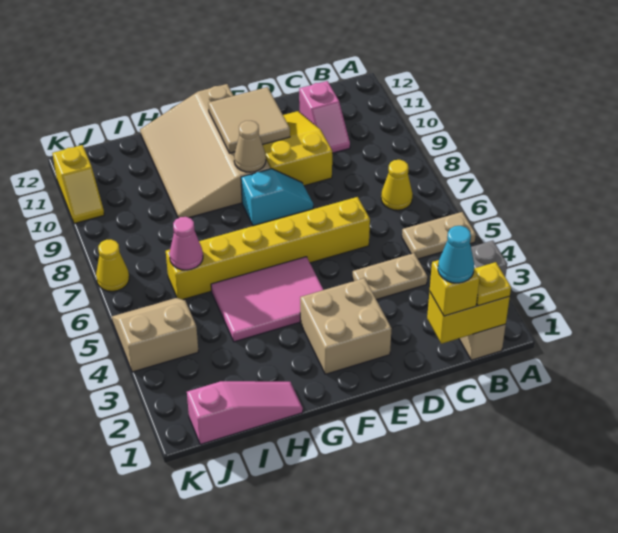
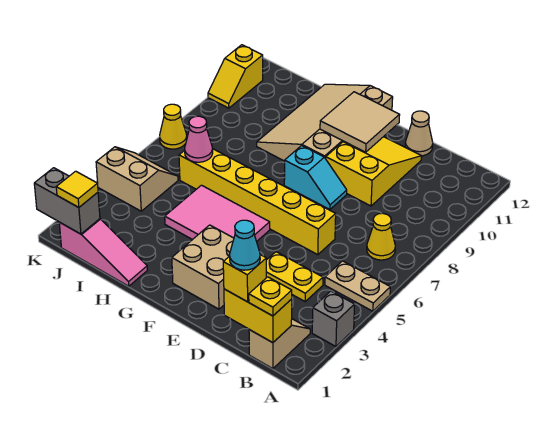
tan plate C4:D4 level 1 -> yellow plate C4:D4 level 1
pink slope C10:C11 level 1 top 11 -> none
tan cone F9 level 2 -> tan cone D12 level 1
none -> grey brick J1:K1 level 2
none -> yellow tile J1 level 3

